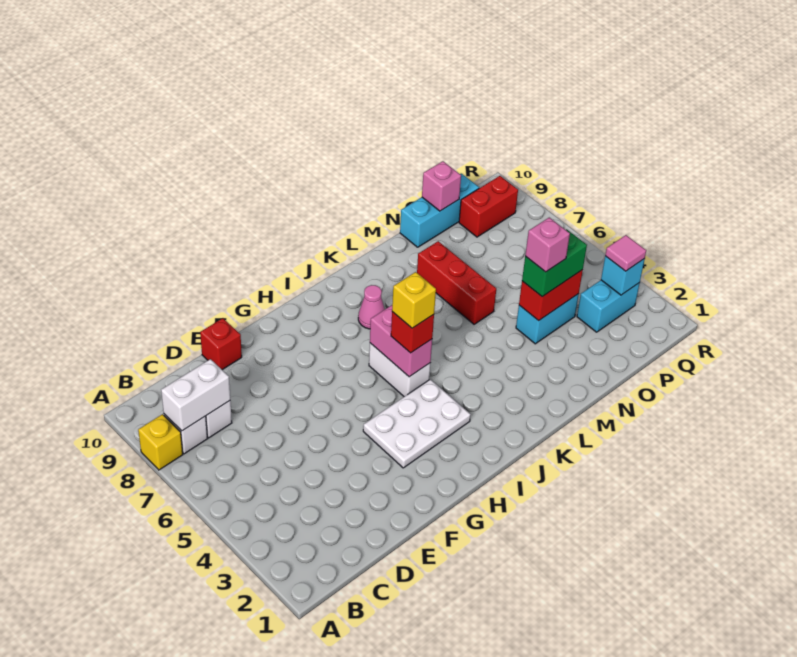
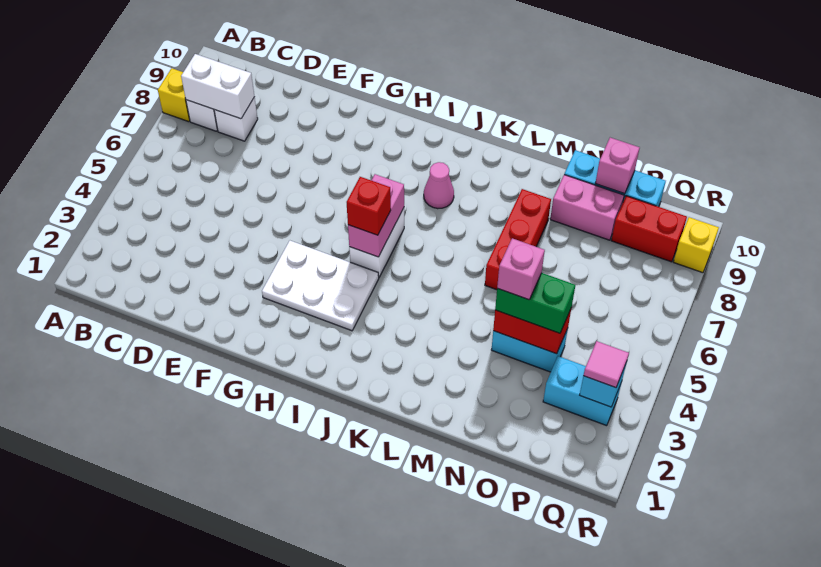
red brick E10 level 1 -> none
yellow brick I5 level 4 -> yellow brick R9 level 1
none -> pink brick N9:O9 level 1

